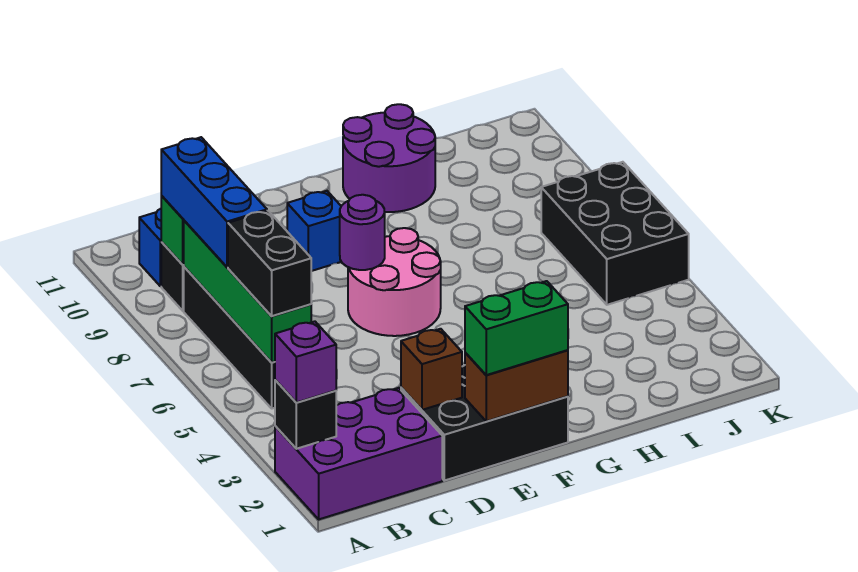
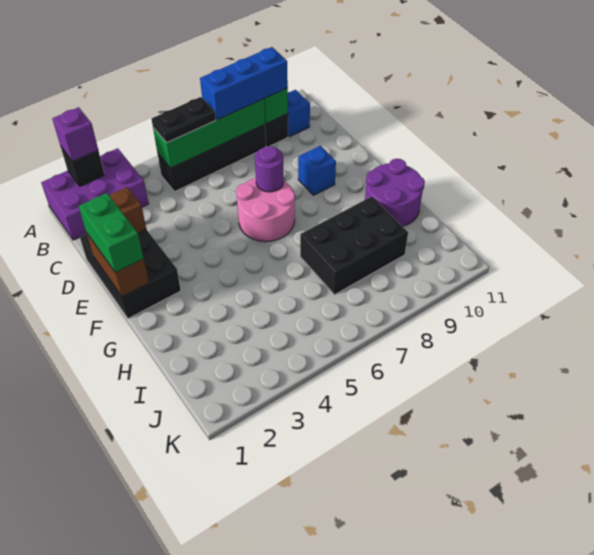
purple brick A1:C2 level 1 -> purple brick A1:B3 level 1
black brick B5:B6 level 3 -> black plate B5:B6 level 3
black brick J5:K7 level 1 -> black brick H7:I9 level 1

